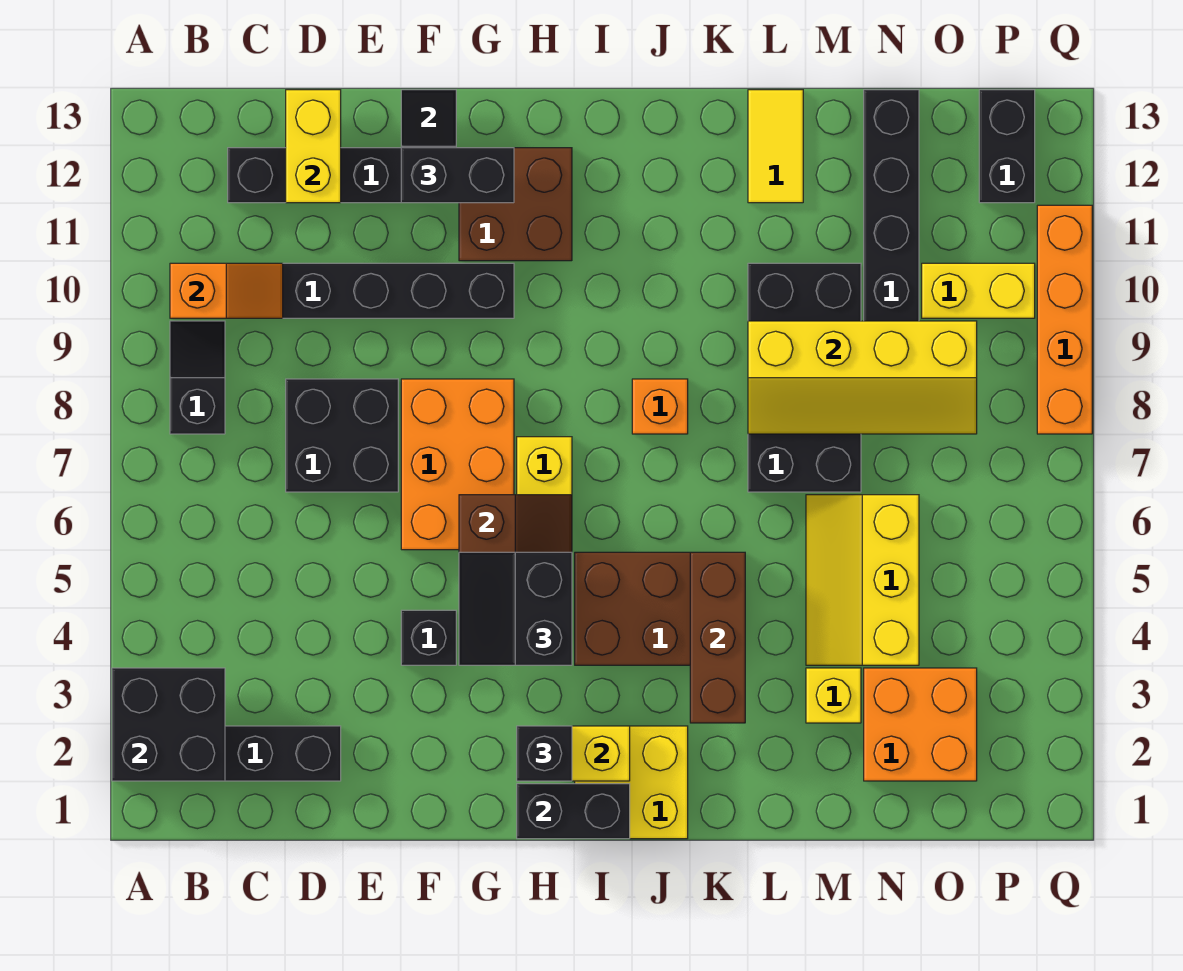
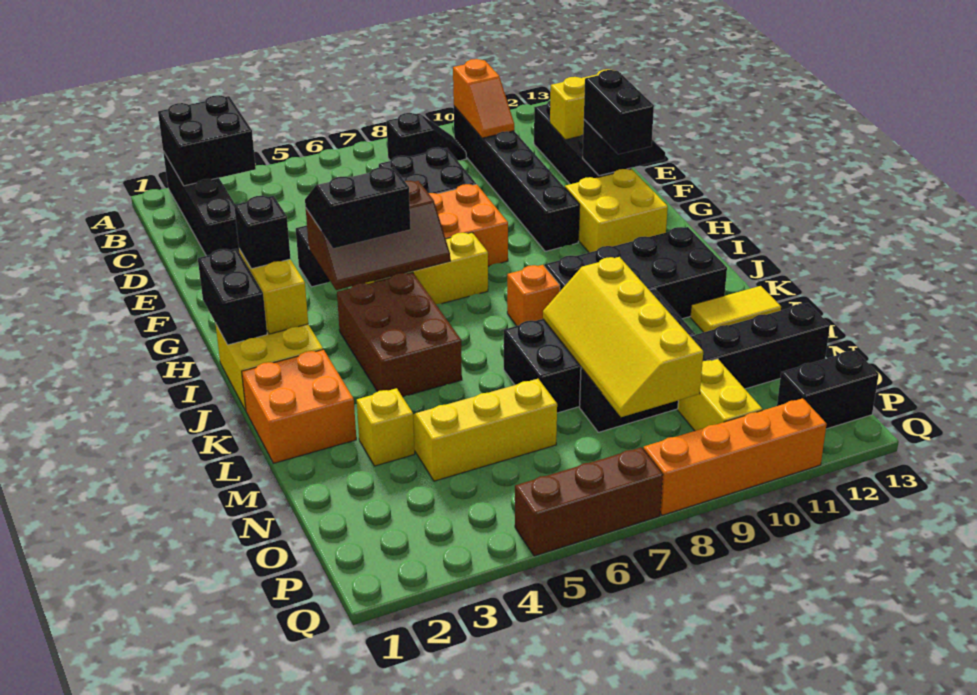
brown brick G11:H12 level 1 -> yellow brick G11:H12 level 1
none -> black brick J9:K12 level 1
brown brick K3:K5 level 2 -> brown brick Q5:Q7 level 1
orange brick N2:O3 level 1 -> orange brick K1:L2 level 1

